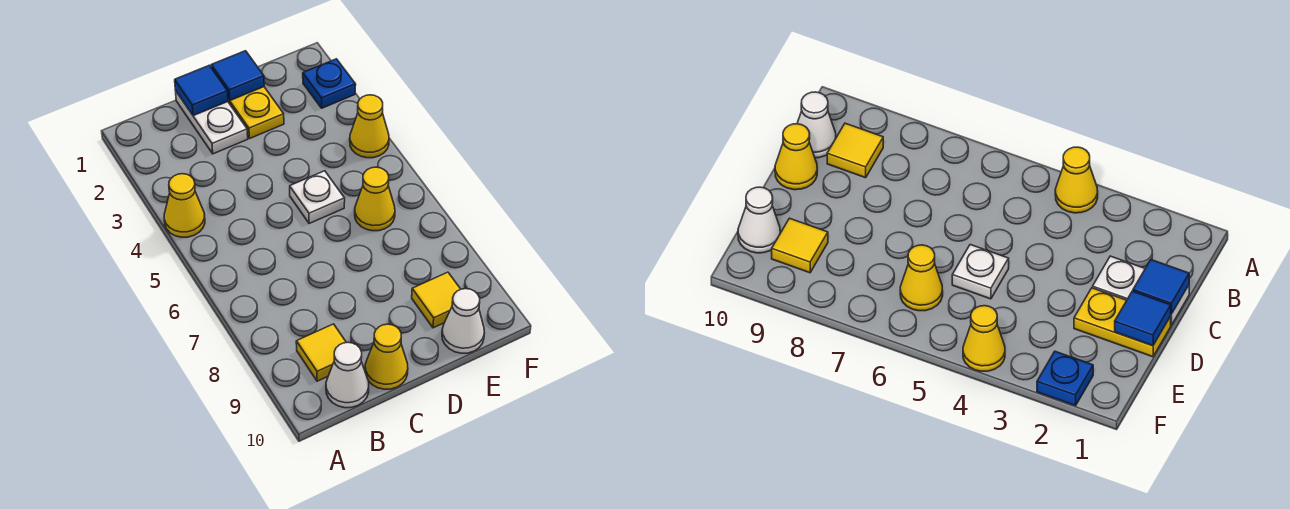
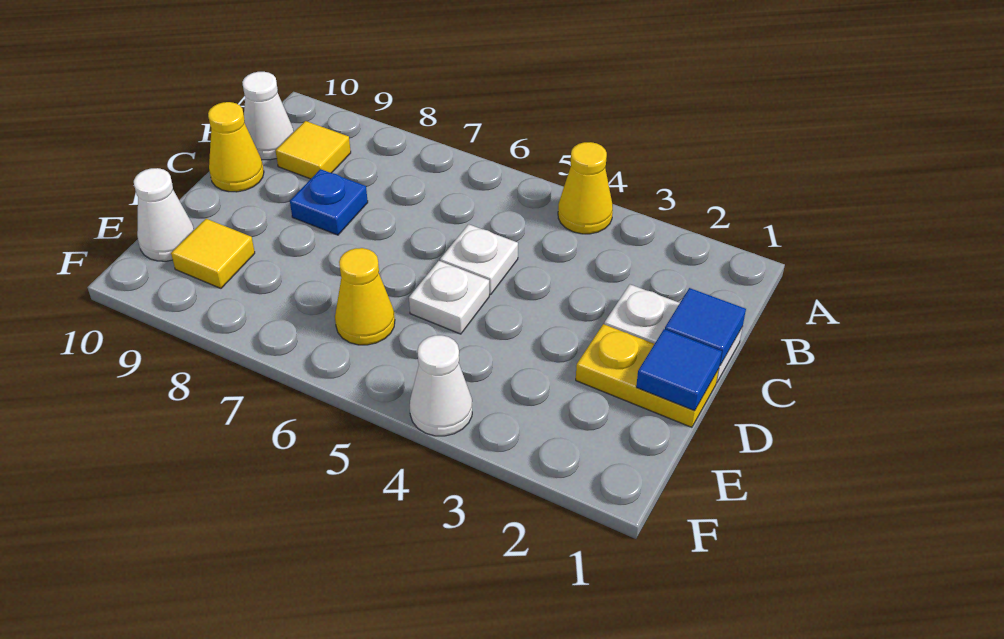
none -> white plate C5 level 1
blue plate F2 level 1 -> blue plate C8 level 1
yellow cone F4 level 1 -> white cone F4 level 1

